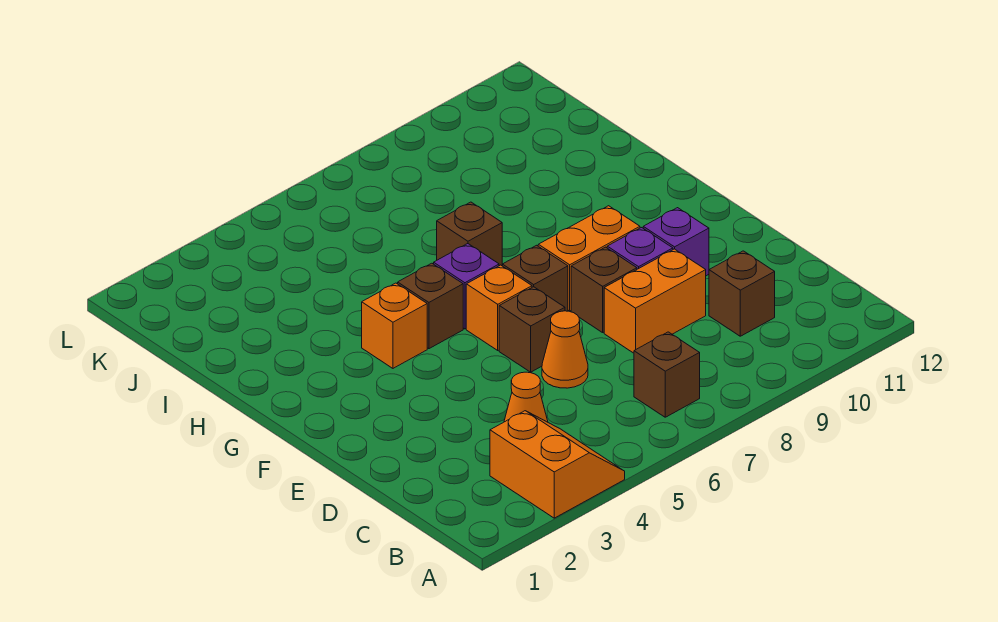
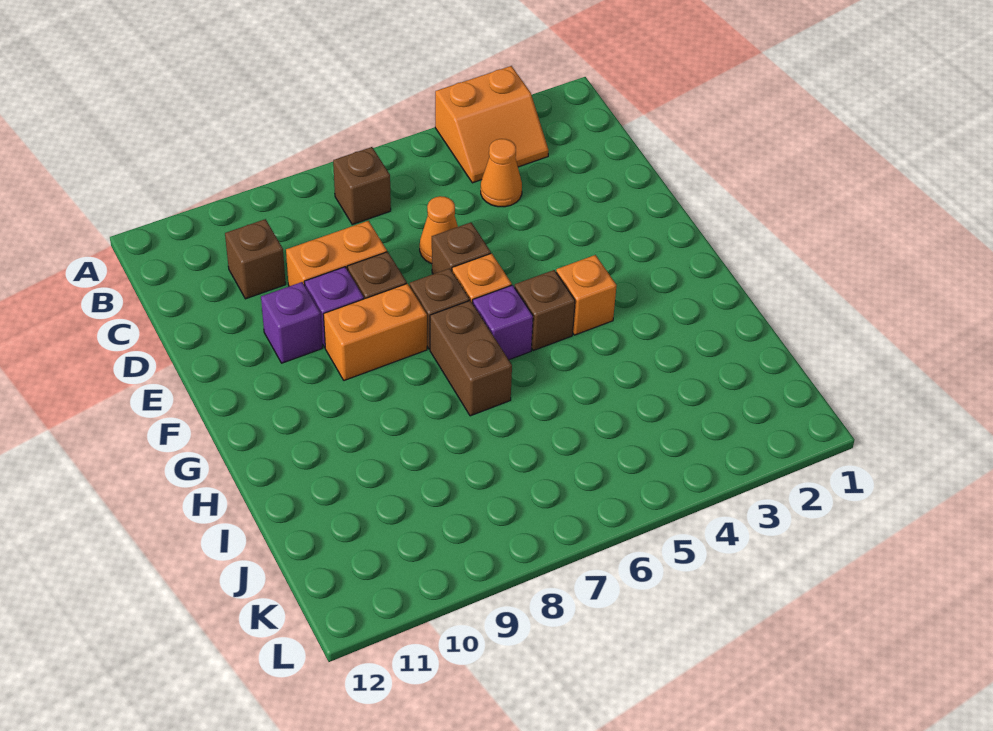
orange slope A3:B4 level 1 top 3 -> orange slope A3:B4 level 1 top A
brown brick H7 level 1 -> brown brick G7:H7 level 1

